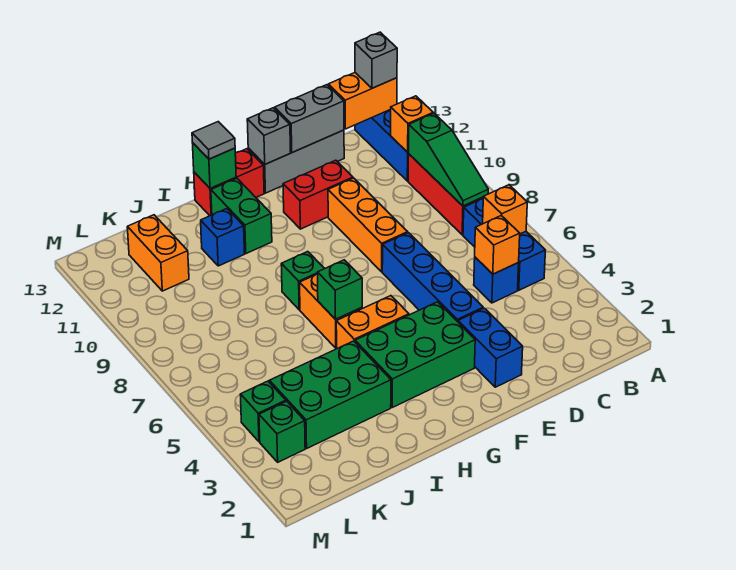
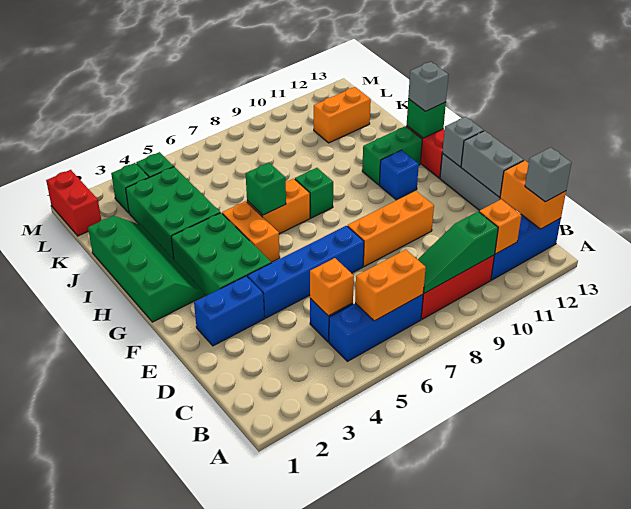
orange brick B6 level 2 -> orange brick B6:B7 level 2
red brick E11:F11 level 1 -> red brick L1:M1 level 1
none -> green slope G1:J2 level 1 top 1
grey tile H13 level 3 -> grey brick H13 level 3
blue brick I11 level 1 -> blue brick G11 level 1

